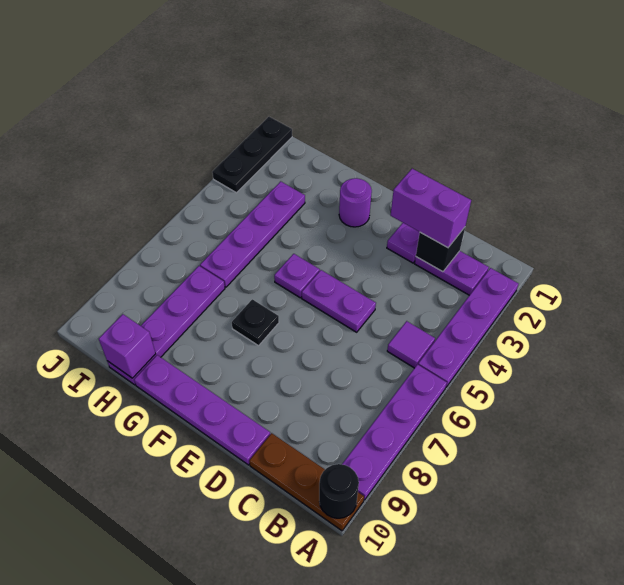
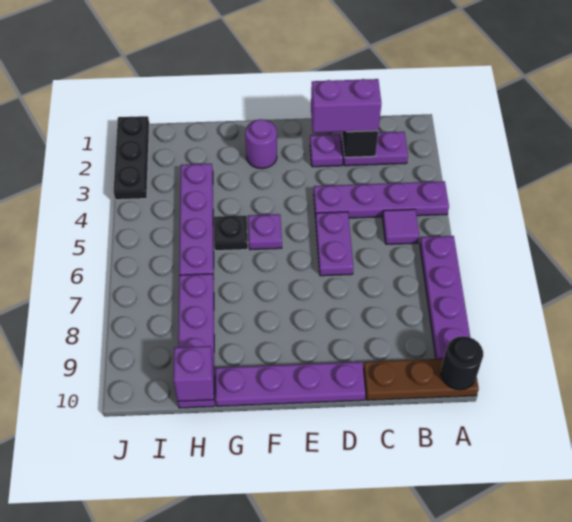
purple plate A2:A5 level 1 -> purple plate A4:D4 level 1
purple plate D5:E5 level 1 -> purple plate D5:D6 level 1
black plate F7 level 1 -> black plate G5 level 1

